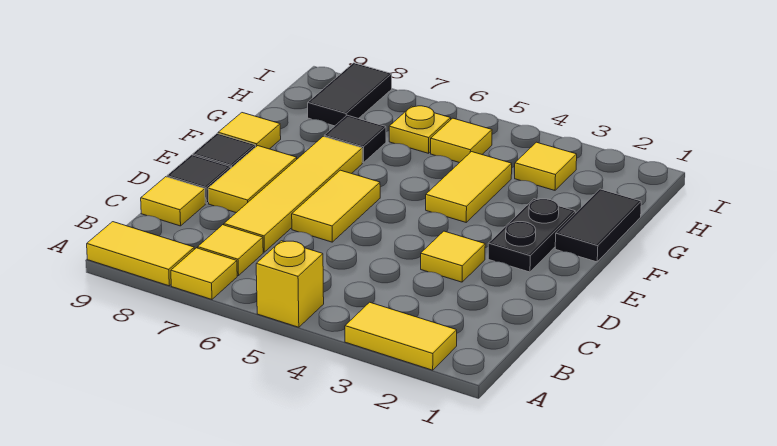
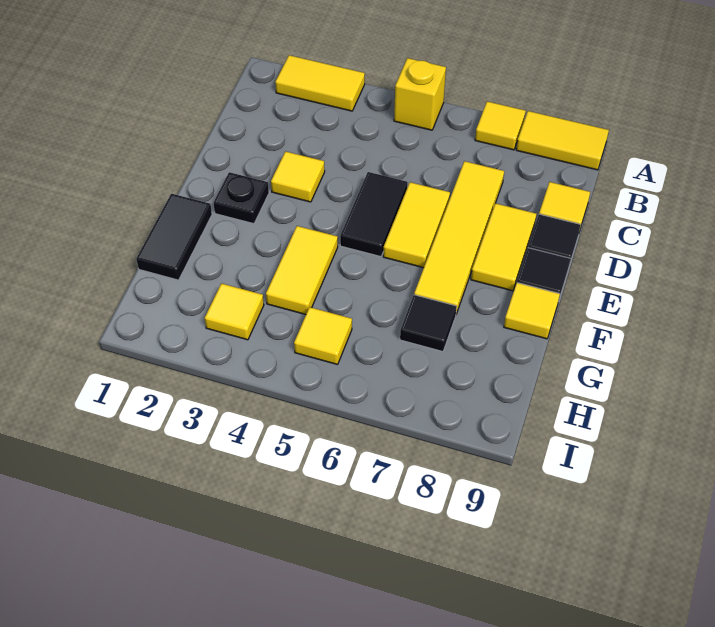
yellow tile B7 level 1 -> none
black plate E2:F2 level 1 -> black plate E2 level 1
yellow plate H6 level 1 -> none
black tile H8:I8 level 1 -> black tile D5:E5 level 1

